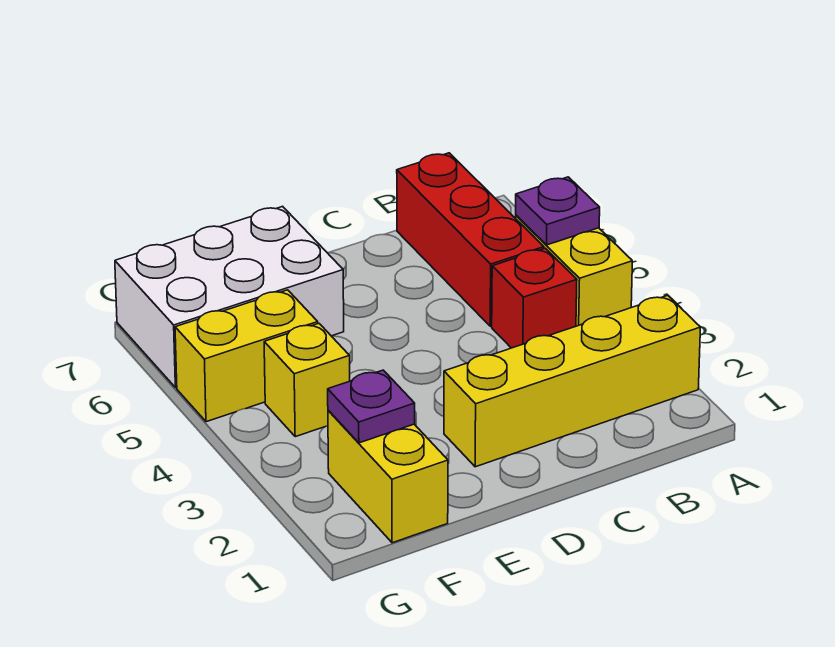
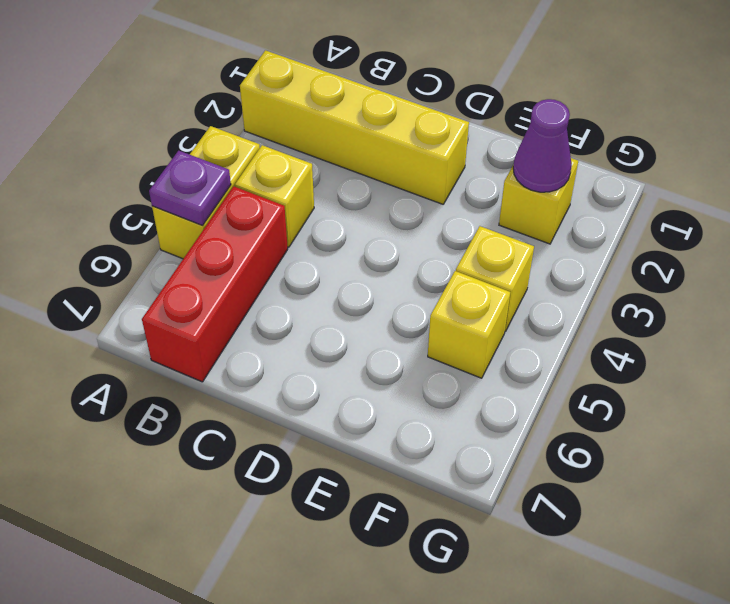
red brick B4 level 1 -> yellow brick B4 level 1
white brick E6:G7 level 1 -> none
yellow brick F1:F2 level 1 -> yellow brick F2 level 1
purple plate F2 level 2 -> purple cone F2 level 2
yellow brick F5:G5 level 1 -> yellow brick F5 level 1

